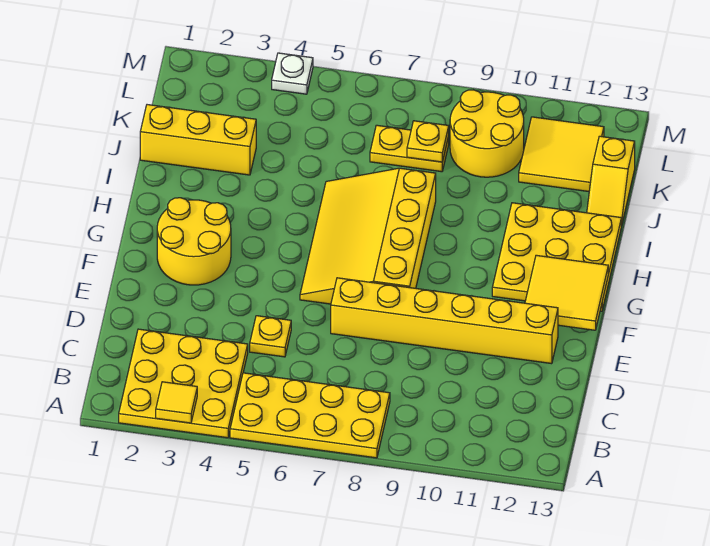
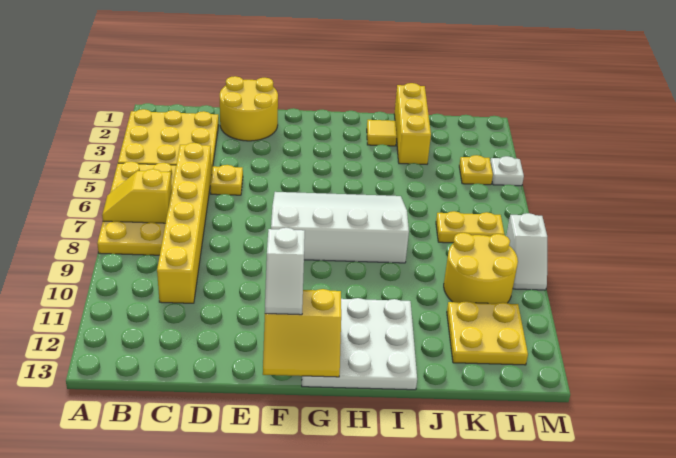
yellow tile A3 level 2 -> yellow tile I2 level 1
yellow brick E7:E12 level 1 -> yellow brick C5:C10 level 1
yellow round brick F2:G3 level 1 -> yellow round brick D1:E2 level 1
yellow slope F6:I8 level 1 top 8 -> white slope F6:I8 level 1 top 8
none -> white slope F11:F12 level 3 top 11
yellow tile F12:G13 level 2 -> yellow slope F12:G13 level 2 top 12
yellow plate G11:I13 level 1 -> white plate G11:I13 level 1
yellow slope J13:K13 level 1 top K -> yellow slope A7:B7 level 2 top B
yellow plate K7:K8 level 1 -> yellow plate K7:L7 level 1
yellow plate K8 level 2 -> yellow plate L4 level 1
yellow tile K11:L12 level 1 -> yellow plate K11:L12 level 1
none -> white slope M8:M9 level 1 top 8

